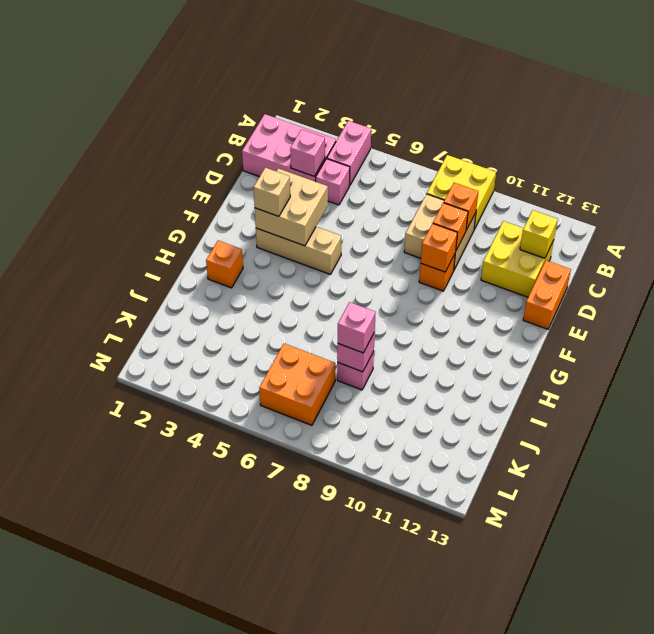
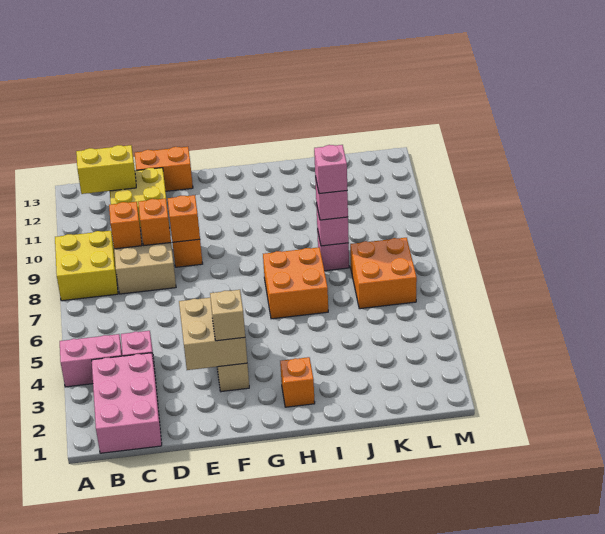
pink brick C3 level 2 -> pink brick J8 level 4
yellow brick C12 level 2 -> yellow brick B12:C12 level 2
none -> orange brick H6:I7 level 1

